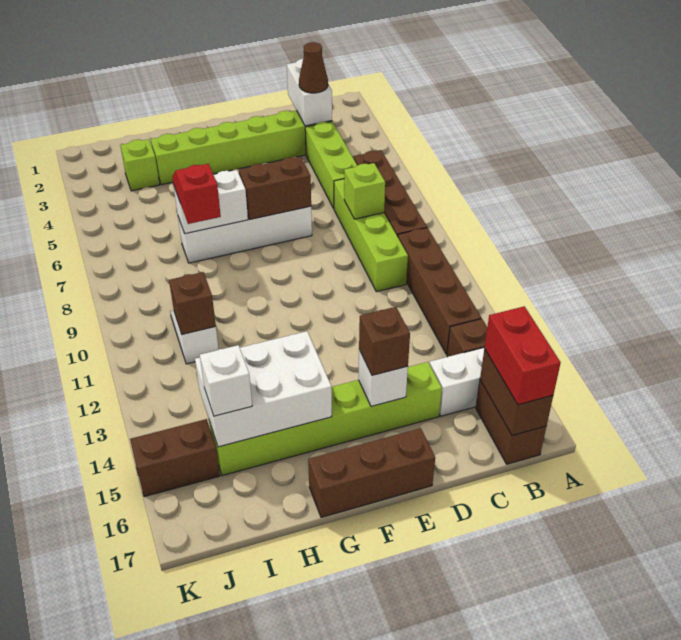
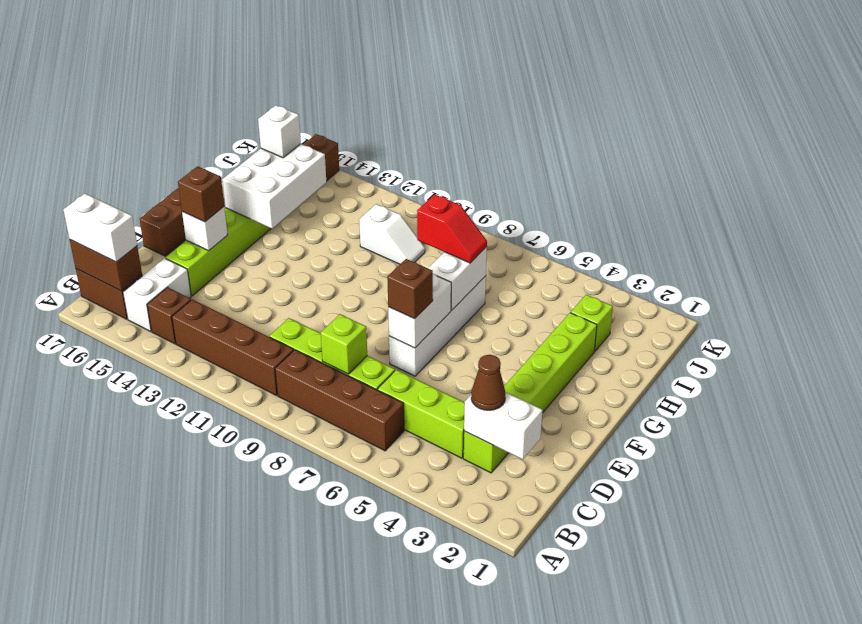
red brick B16:B17 level 3 -> white brick B16:B17 level 3
brown brick E7:F7 level 2 -> white brick E7:F7 level 2
brown brick I11 level 2 -> brown brick E7 level 3

